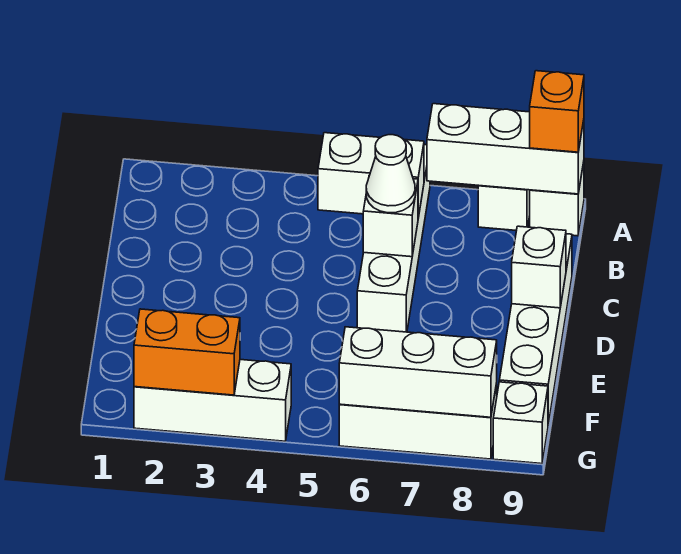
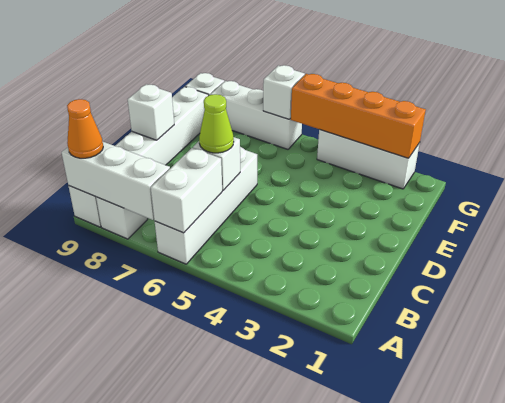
orange brick A9 level 3 -> orange cone A9 level 3
white brick B5:B6 level 2 -> white brick A6:B6 level 2
white cone C6 level 3 -> lime cone C6 level 3
orange brick G2:G3 level 2 -> orange brick G2:G5 level 2
white brick G6:G8 level 2 -> white brick G6 level 2

